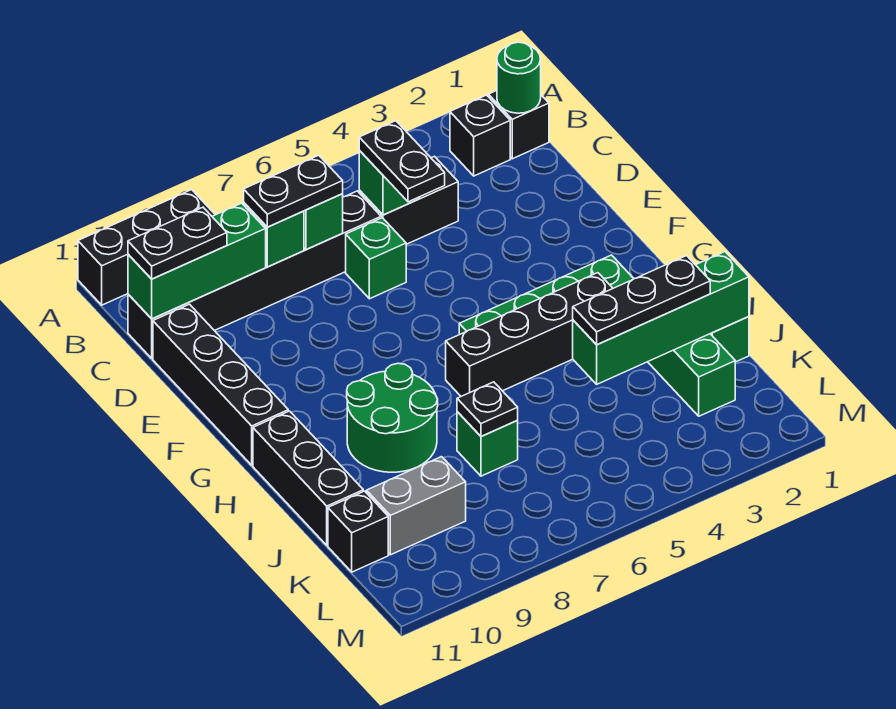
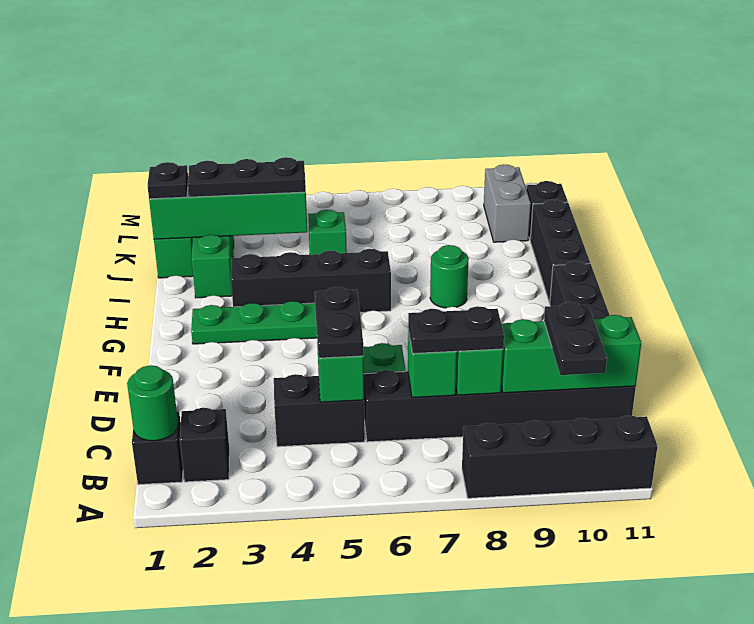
black brick A9:A11 level 1 -> black brick A8:A11 level 1
black plate C10:C11 level 3 -> black plate B10:C10 level 3
green round brick H8:I9 level 1 -> green round brick H8 level 1
green brick J7 level 1 -> green brick J5 level 1
black plate J7 level 2 -> black plate J1 level 3
grey brick K9:K10 level 1 -> grey brick K10:L10 level 1

